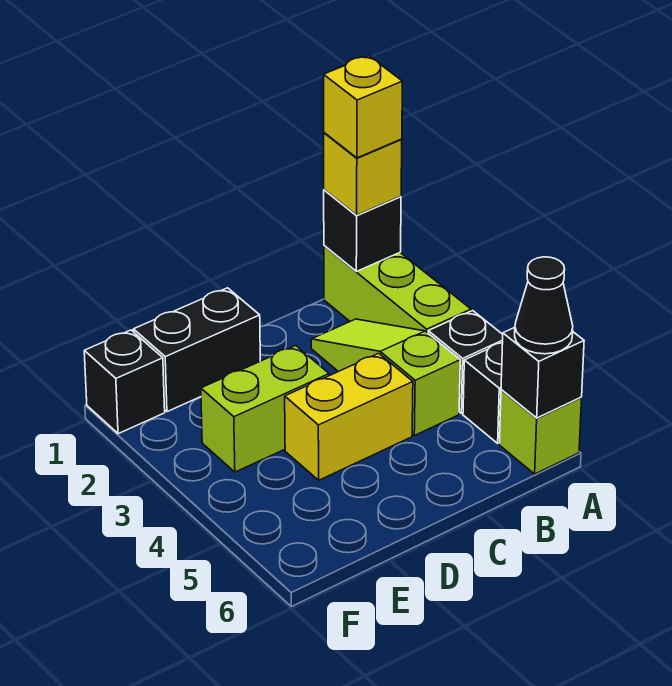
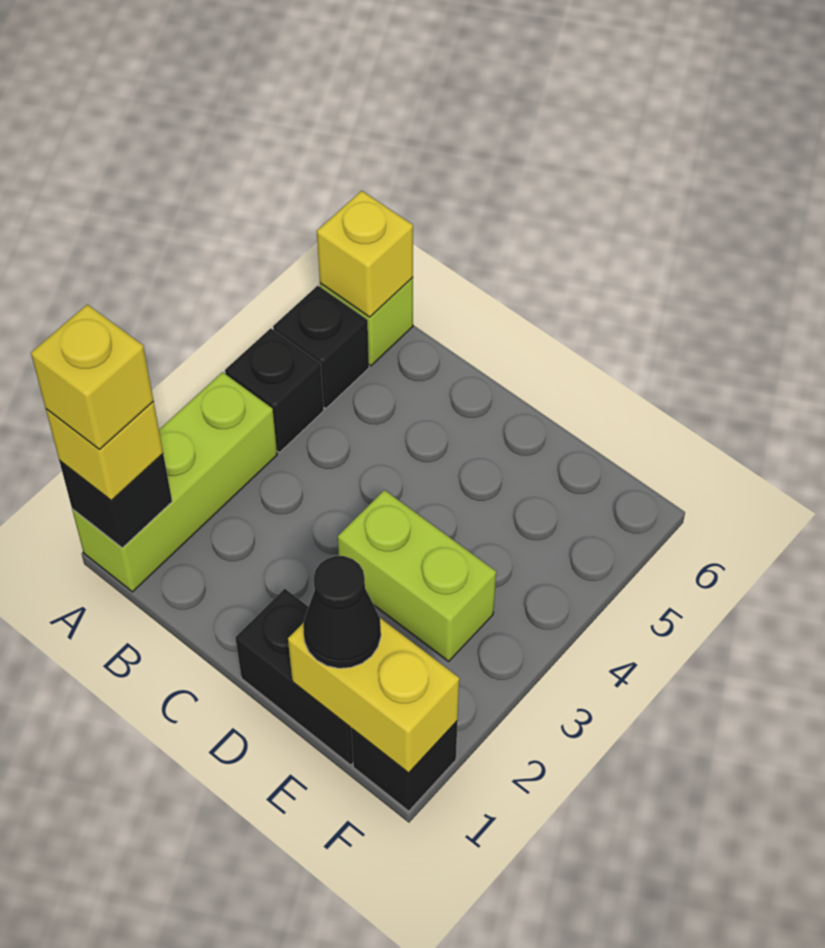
black brick A6 level 2 -> yellow brick A6 level 2
black cone A6 level 3 -> black cone E1 level 3
lime slope B2:B4 level 1 top 4 -> none
yellow brick C4:D4 level 1 -> yellow brick E1:F1 level 2

